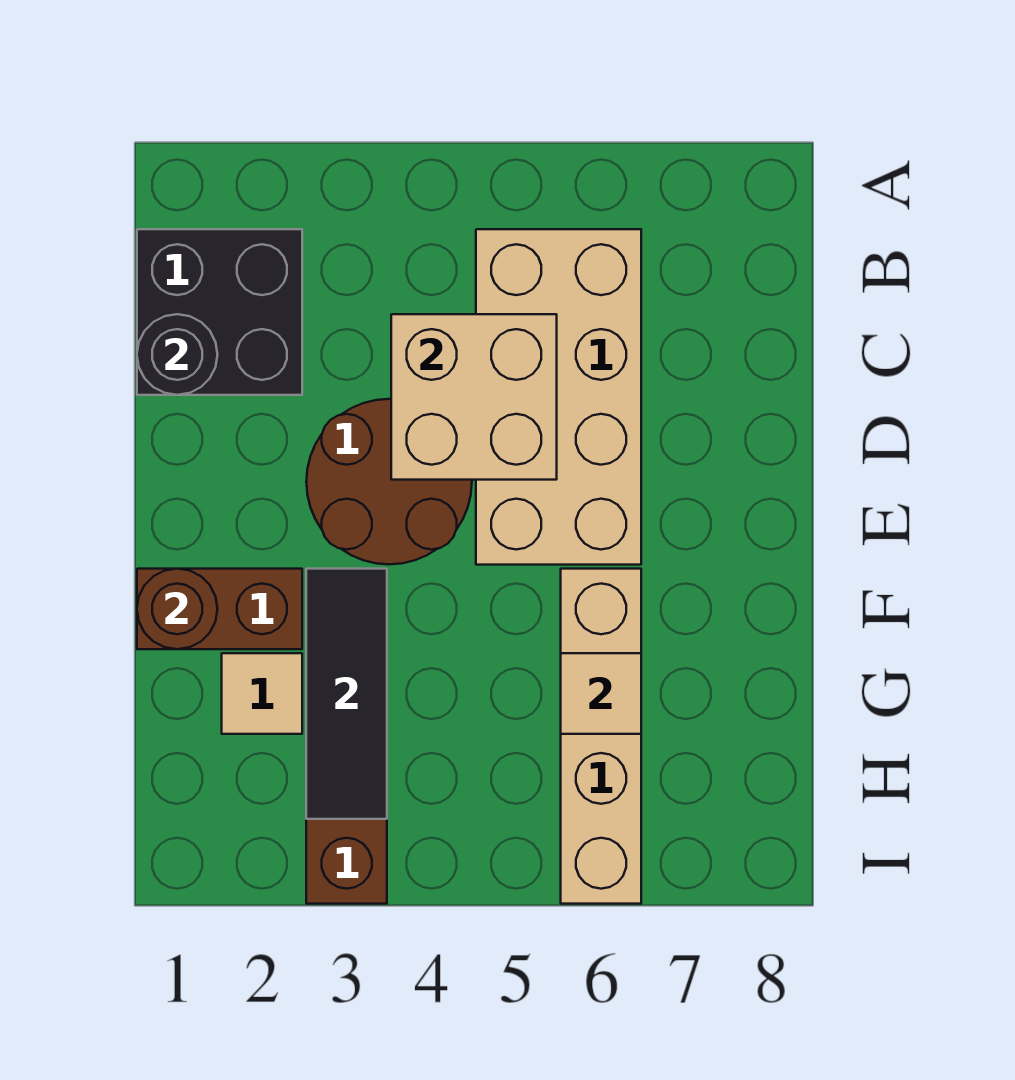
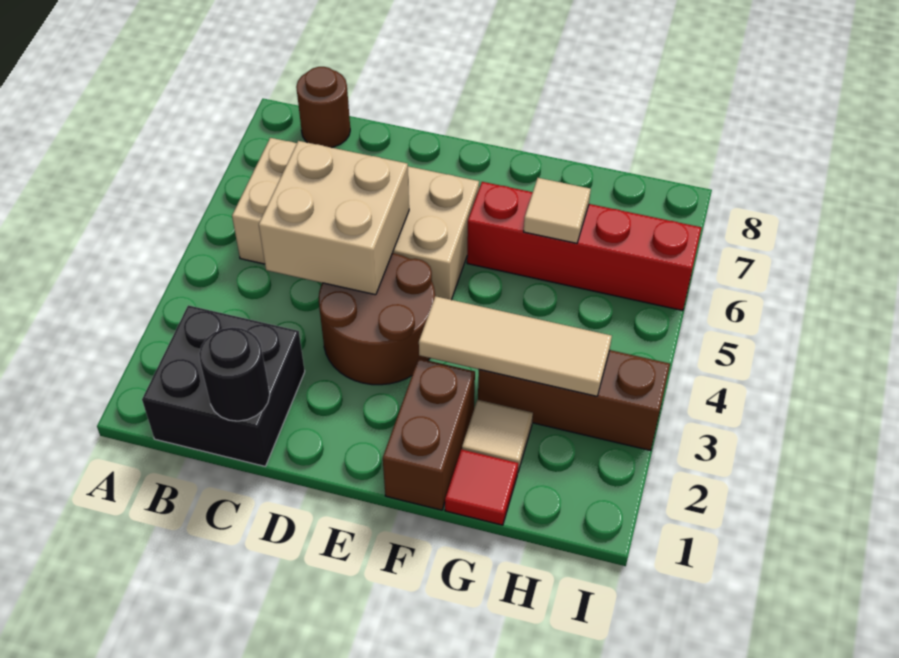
brown round brick F1 level 2 -> brown round brick B8 level 1
black tile F3:H3 level 2 -> tan tile F3:H3 level 2
tan brick F6:I6 level 1 -> red brick F6:I6 level 1
none -> red tile G1 level 1

